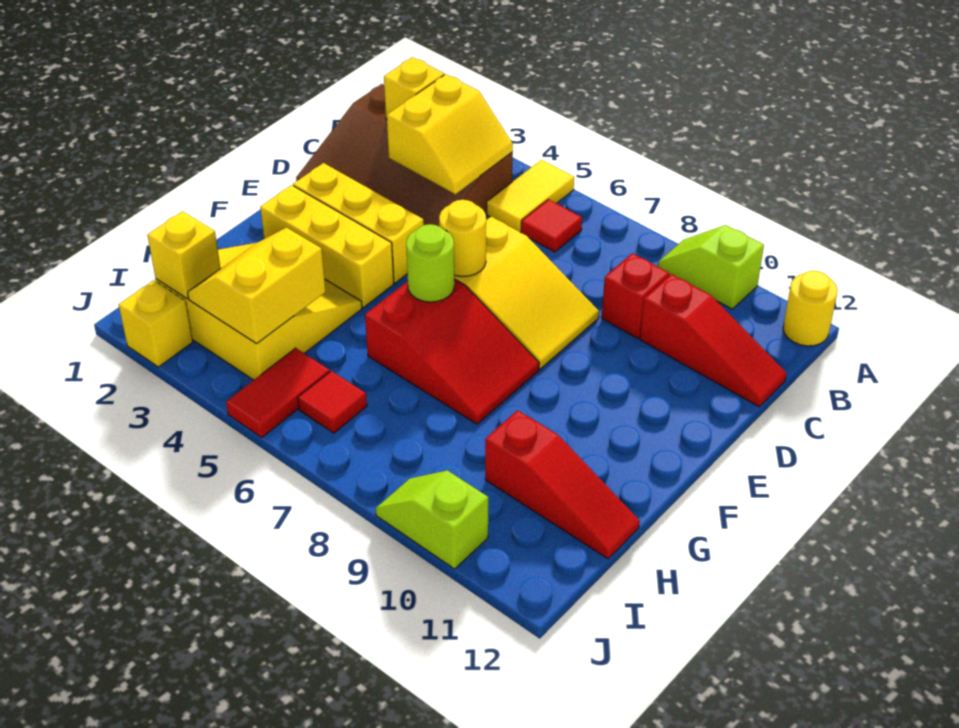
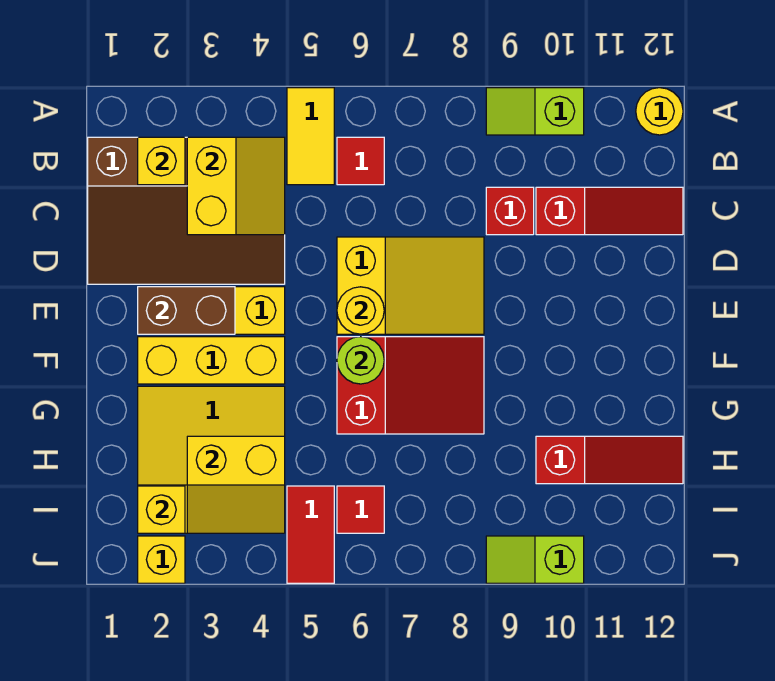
none -> brown brick E2:E3 level 2
yellow slope H3:I4 level 2 top 4 -> yellow slope H3:I4 level 2 top H

